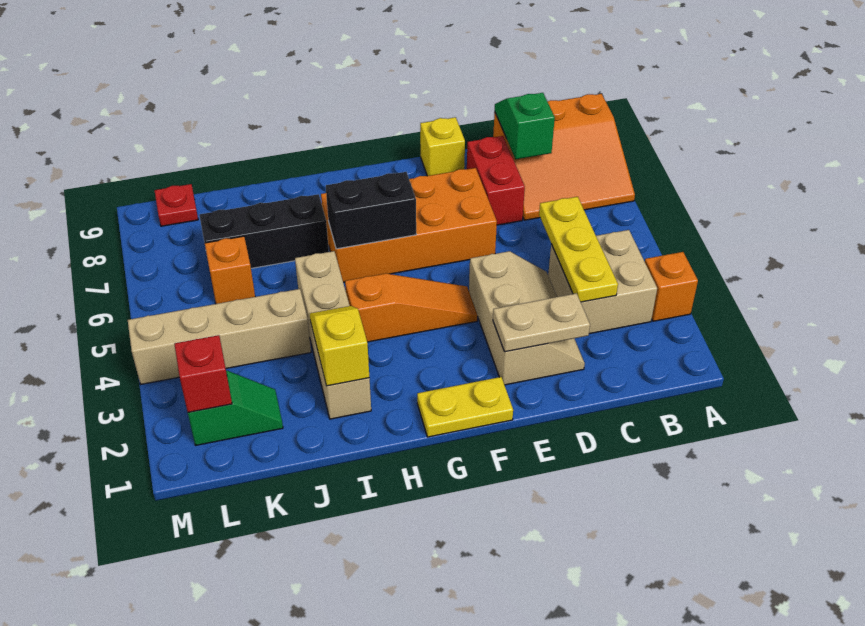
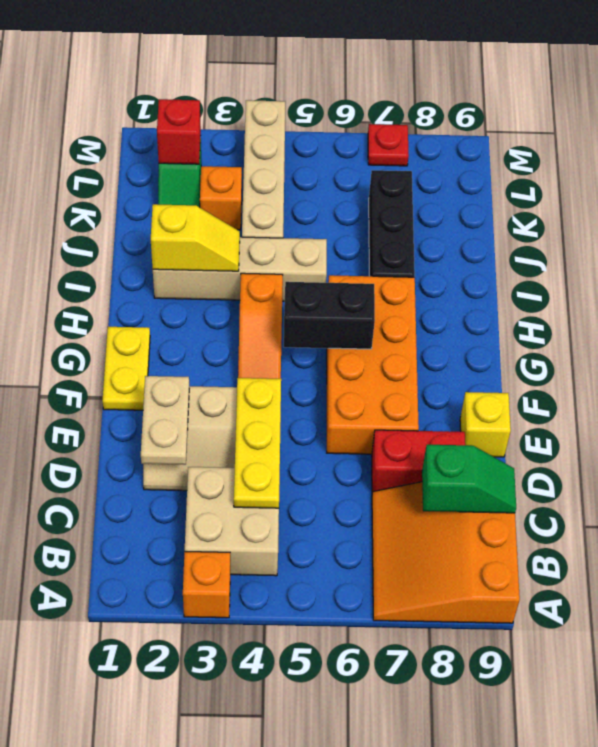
yellow plate C3:C5 level 2 -> yellow plate C4:E4 level 2
black brick G6:H6 level 2 -> black brick G5:G6 level 2
orange brick K6 level 1 -> orange brick K3 level 1
red plate L9 level 1 -> red plate M7 level 1

